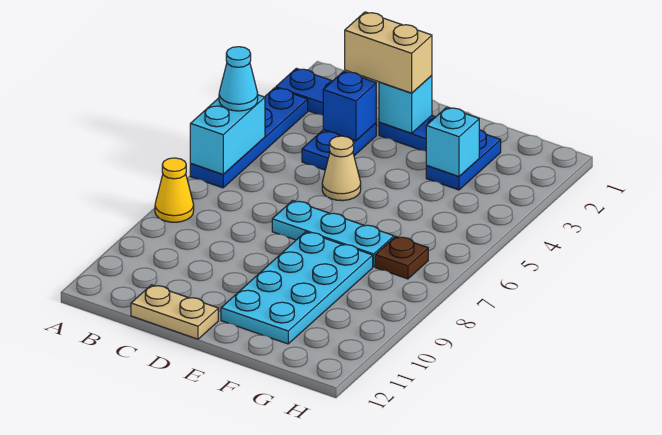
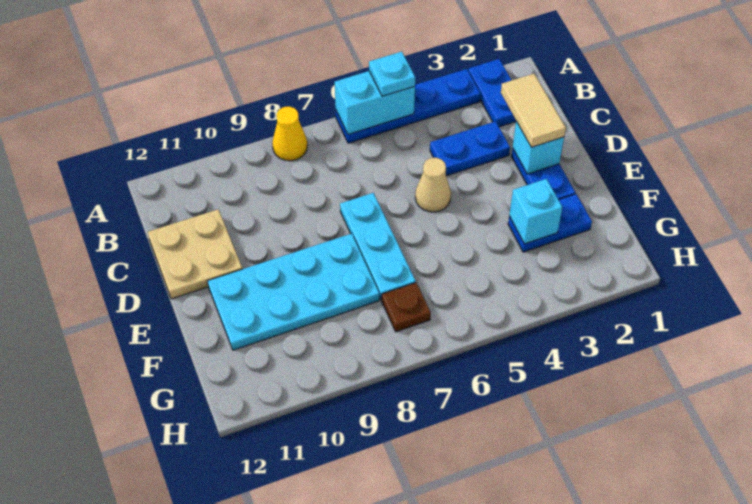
cyan cone A5 level 3 -> cyan plate A5 level 3
tan brick C2:D2 level 3 -> tan tile C2:D2 level 3
blue brick C3 level 2 -> none
tan plate C12:D12 level 1 -> tan plate C11:D12 level 1

